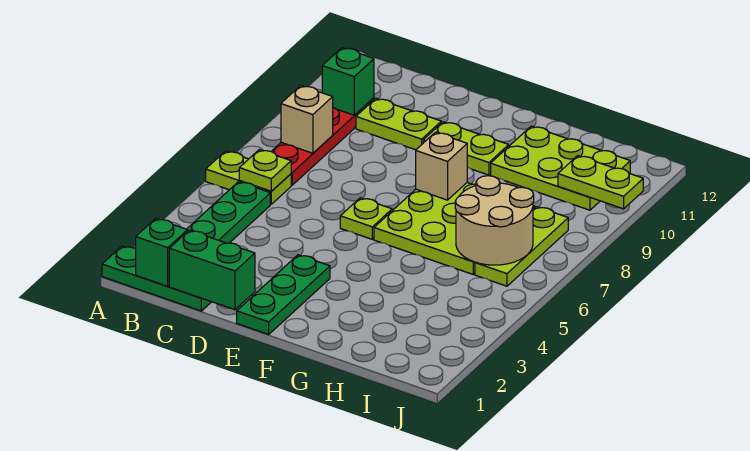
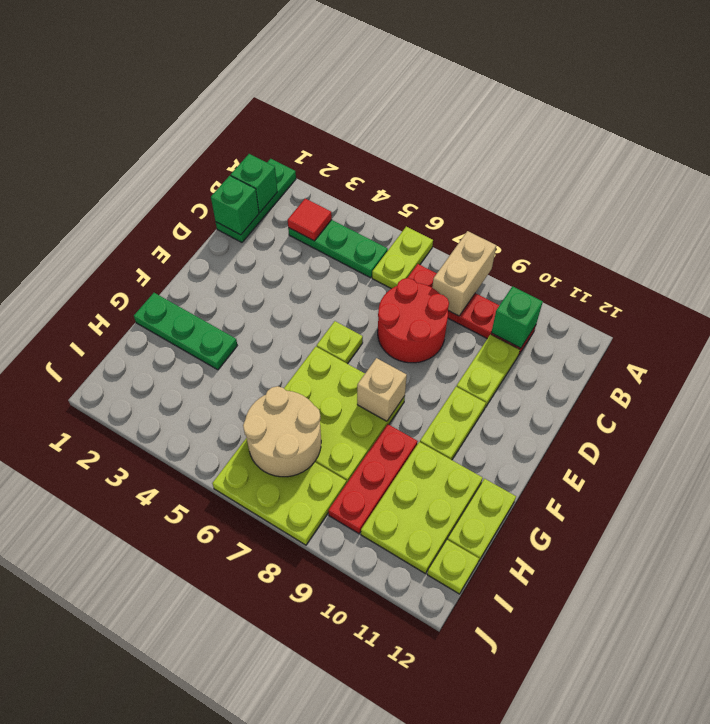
none -> red tile B3 level 2
lime plate B6 level 2 -> lime plate I12 level 1
tan brick B8 level 2 -> tan brick A8:B8 level 2
green brick C1:D1 level 2 -> green brick C1 level 2
none -> red round brick C7:D8 level 1
green plate E1:E3 level 1 -> green plate G1:G3 level 1
none -> red plate G9:I9 level 1
lime plate I6:I8 level 1 -> lime plate I6:J8 level 1
lime plate I10:J10 level 2 -> lime plate G12:H12 level 1

